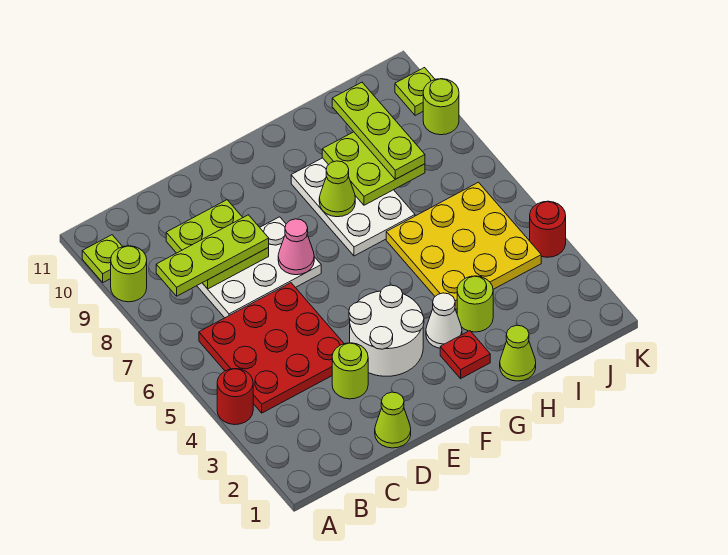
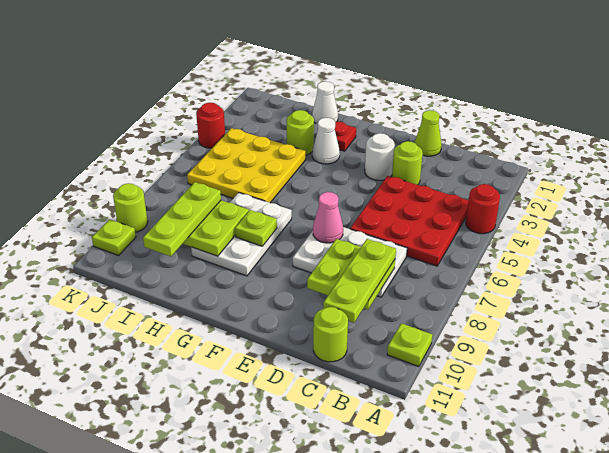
lime round brick A9 level 1 -> lime round brick C11 level 1
lime plate B8:D8 level 3 -> lime plate C8:C10 level 3
white round brick E3:F4 level 1 -> white round brick E3 level 1
lime cone G8 level 2 -> lime plate G8 level 2
lime cone H1 level 1 -> white cone H1 level 1

